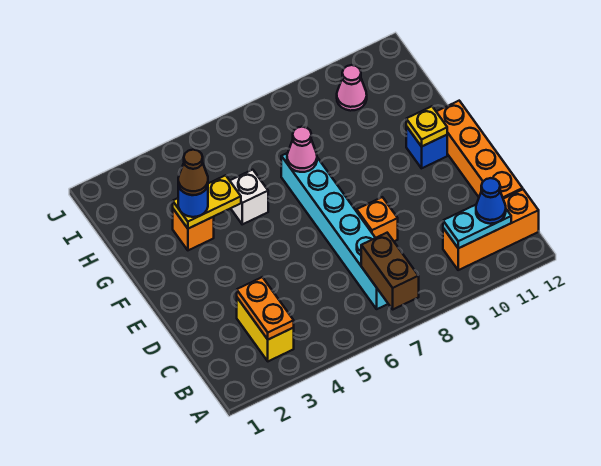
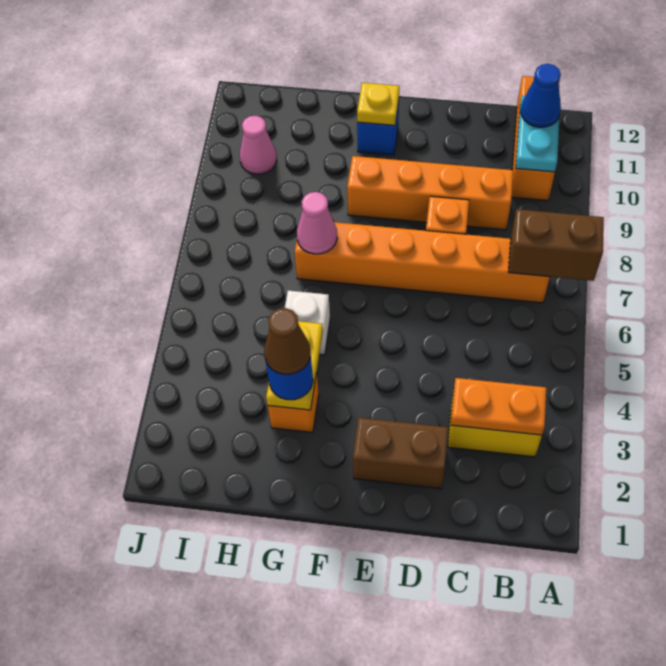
cyan brick B7:G7 level 1 -> orange brick B7:G7 level 1
orange brick C12:F12 level 1 -> orange brick C9:F9 level 1
none -> brown brick D2:E2 level 1

